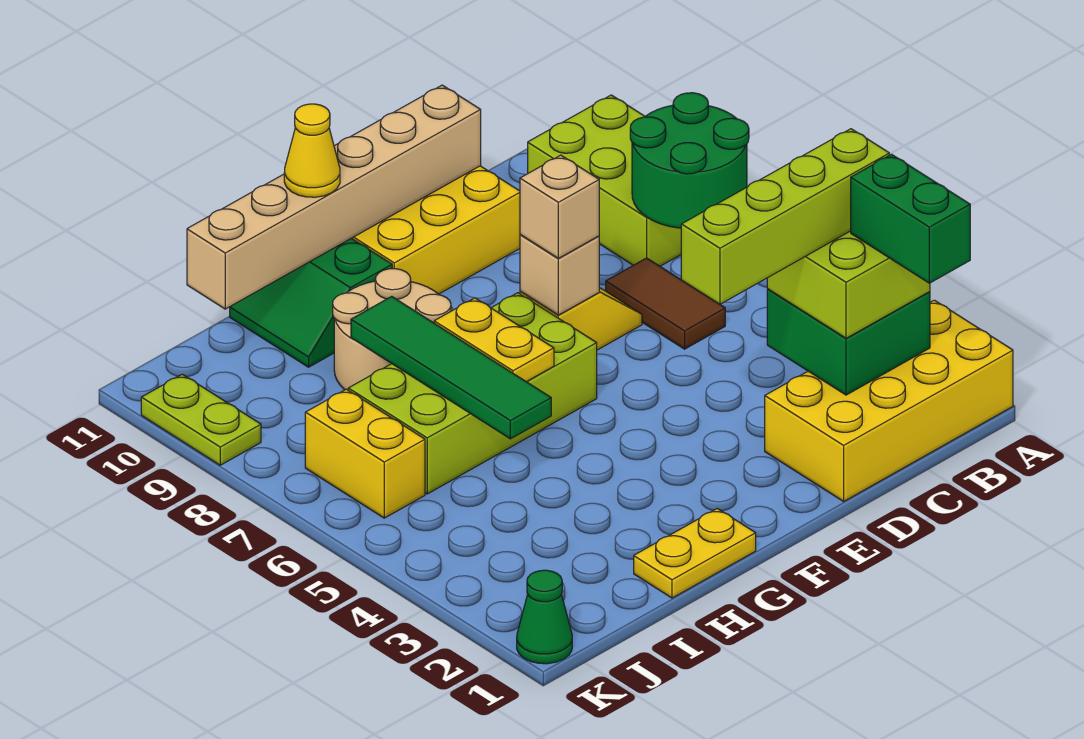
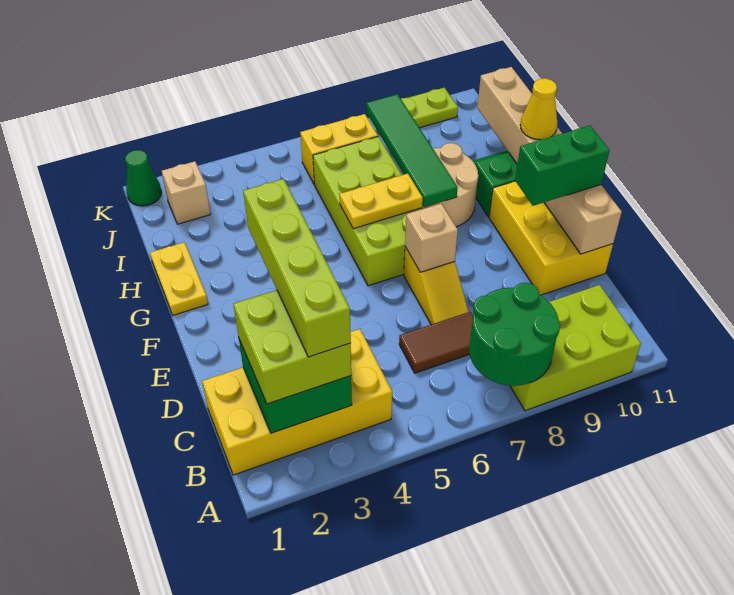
yellow brick A1:D2 level 1 -> yellow brick B1:C4 level 1
green brick B1:B2 level 4 -> green brick E10:E11 level 3
tan brick E7 level 3 -> tan brick J2 level 1
green tile H5:H8 level 2 -> green tile G8:J8 level 2

